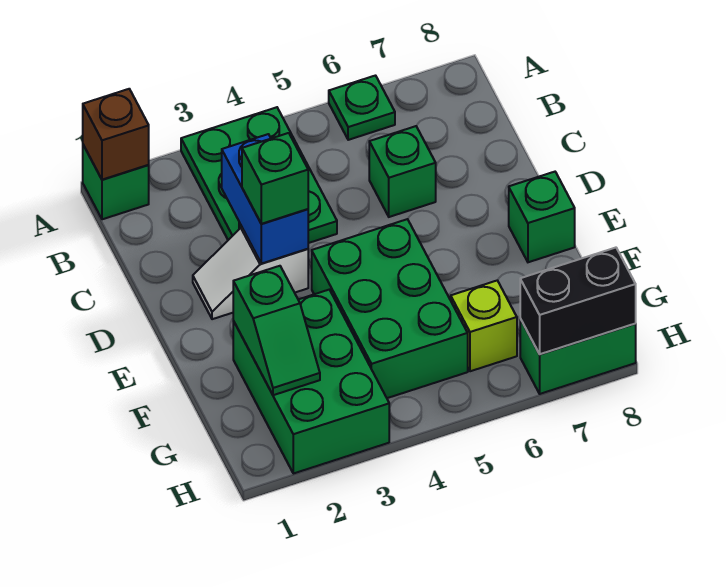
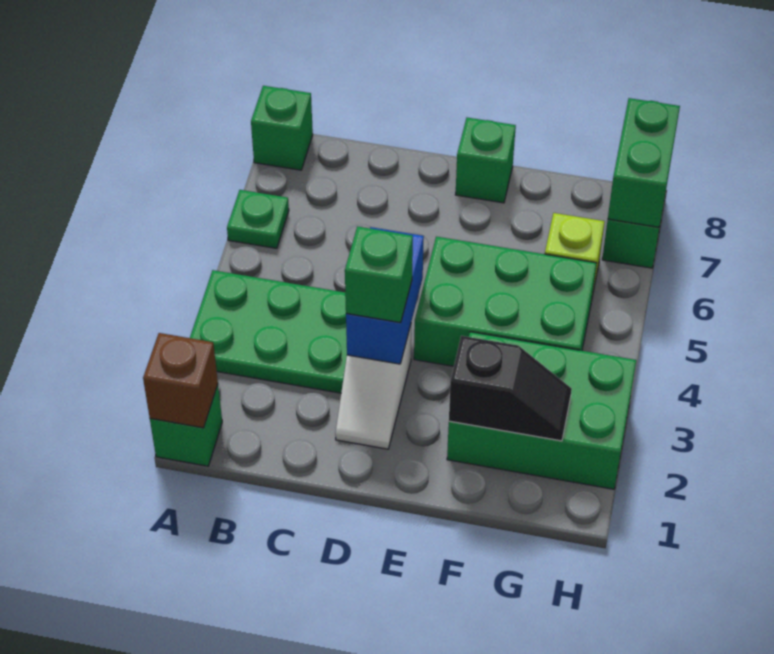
blue brick C3:D3 level 2 -> blue brick D3:D4 level 2
green brick C6 level 1 -> green brick A8 level 1
green slope F2:G2 level 2 top F -> black slope F2:G2 level 2 top F
black brick H7:H8 level 2 -> green brick H7:H8 level 2

